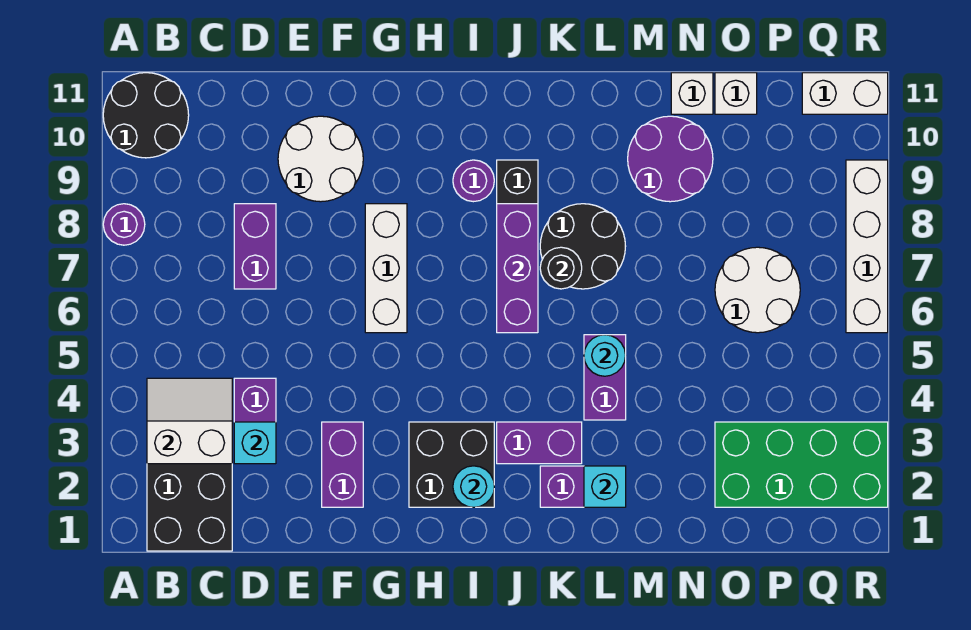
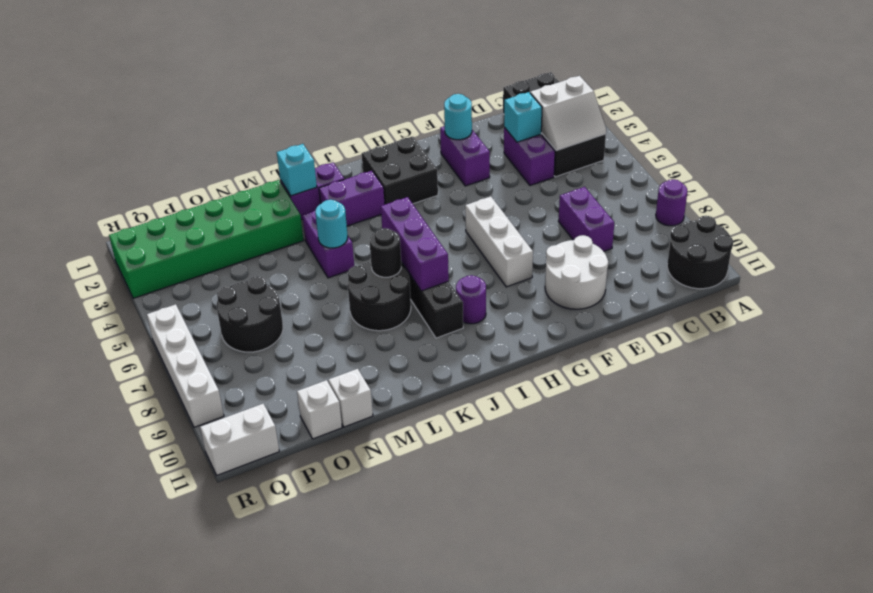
cyan round brick I2 level 2 -> cyan round brick F2 level 2
purple round brick M9:N10 level 1 -> none
green brick O2:R3 level 1 -> green brick M2:R3 level 1
white round brick O6:P7 level 1 -> black round brick O6:P7 level 1

